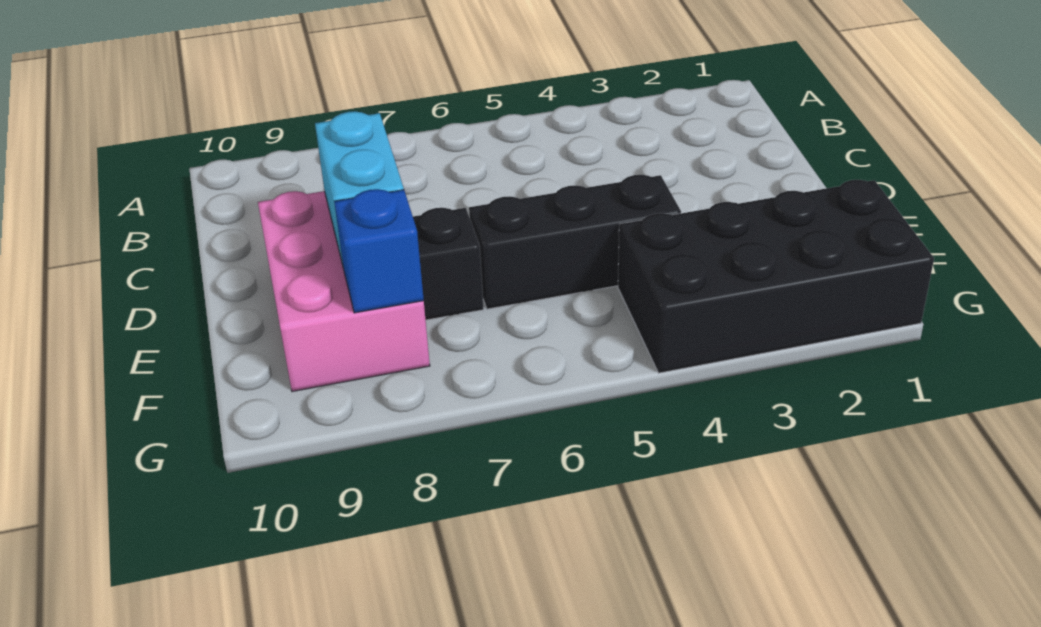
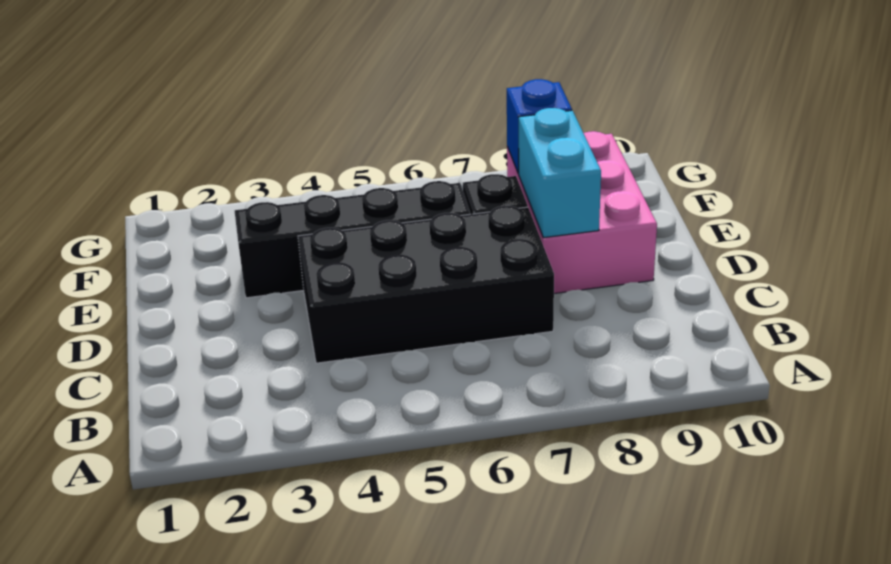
black brick E4:E6 level 1 -> black brick E3:E6 level 1
black brick F1:G4 level 1 -> black brick C4:D7 level 1

